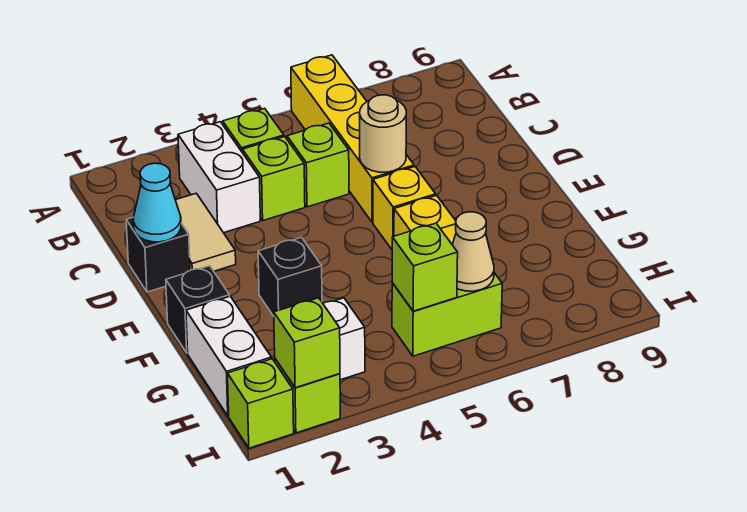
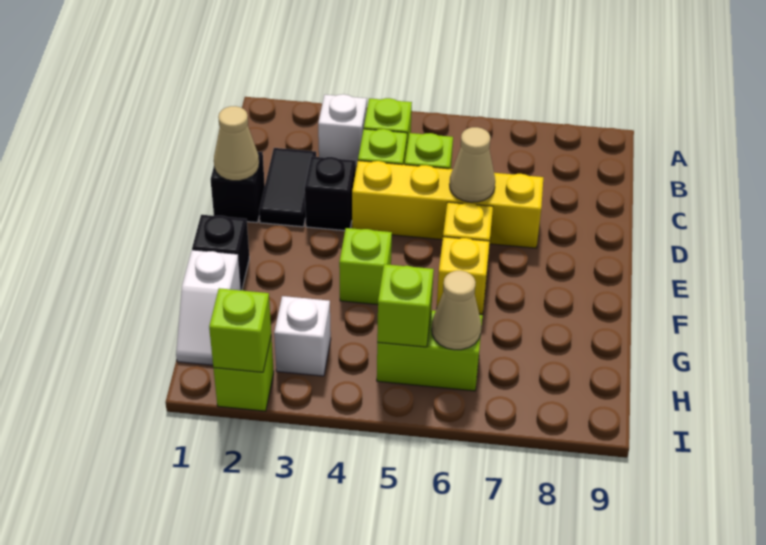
yellow brick A6:D6 level 1 -> yellow brick D4:D7 level 1
white brick B3:C3 level 1 -> white brick B3 level 1
tan tile C2:D2 level 1 -> black tile C2:D2 level 1
cyan cone D1 level 2 -> tan cone D1 level 2
tan round brick D6 level 2 -> tan cone D6 level 2
black brick F3 level 1 -> black brick D3 level 1
white brick G1:H1 level 1 -> white slope G1:H1 level 1 top G
lime brick I1 level 1 -> lime brick F4 level 1

